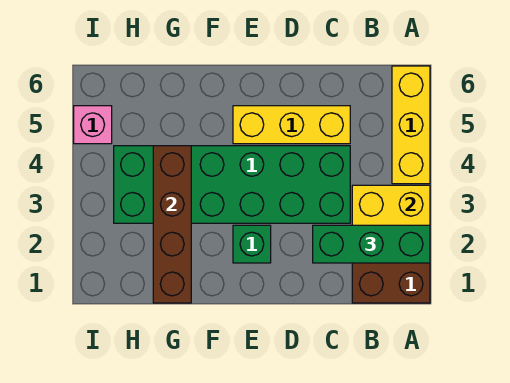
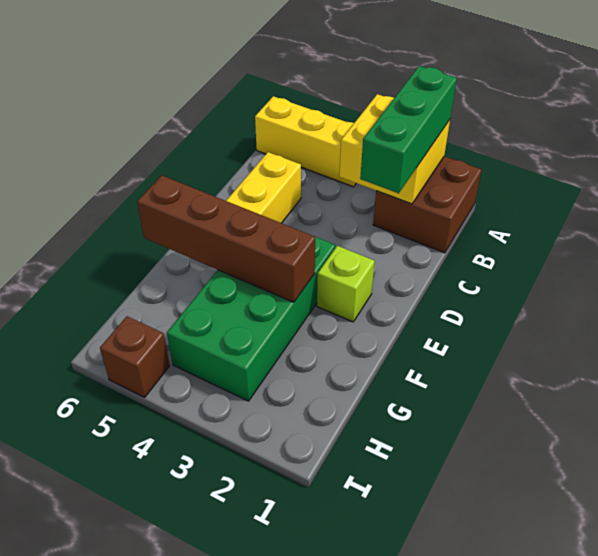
green brick C3:H4 level 1 -> green brick E3:H4 level 1
green brick E2 level 1 -> lime brick E2 level 1
brown brick G1:G4 level 2 -> brown brick F3:F6 level 2
pink brick I5 level 1 -> brown brick I5 level 1

